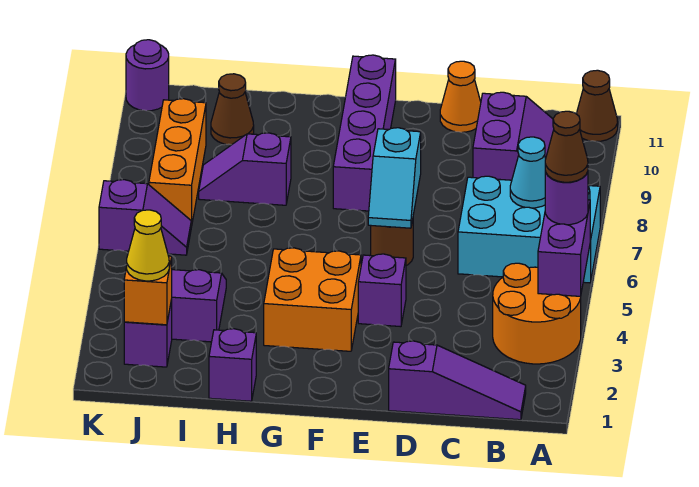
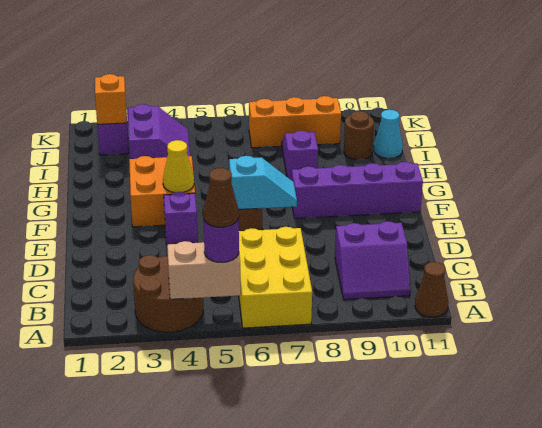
orange round brick A3:B4 level 1 -> brown round brick A3:B4 level 1
purple brick A4:A5 level 2 -> tan brick A4:A5 level 2
cyan brick A6:C7 level 1 -> yellow brick A6:C7 level 1
purple slope B1:D1 level 1 top D -> none
cyan cone B7 level 2 -> cyan cone I11 level 1
orange cone D11 level 1 -> none
cyan slope E6:E7 level 2 top 7 -> cyan slope E6:E7 level 2 top 6
purple brick H1 level 1 -> none
brown cone I10 level 1 -> brown round brick I10 level 1
yellow cone J2 level 3 -> yellow cone F4 level 2
purple slope J6:K6 level 1 top K -> none
purple round brick K11 level 1 -> none

